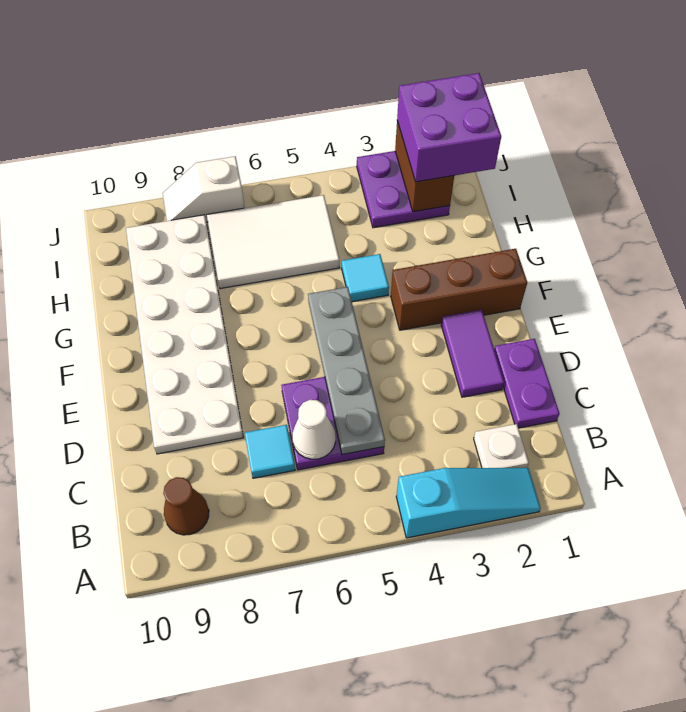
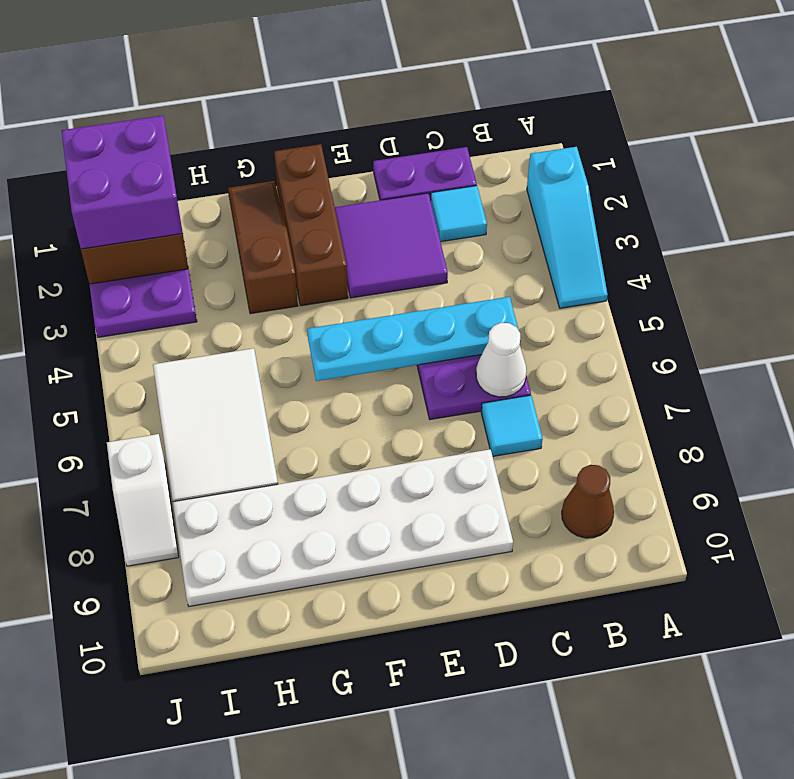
cyan slope A2:A4 level 1 top 4 -> cyan slope A2:A4 level 1 top 2
white plate B2 level 1 -> none
grey plate C5:F5 level 2 -> cyan plate C5:F5 level 2
purple tile D2:E2 level 1 -> purple tile D2:E3 level 1
none -> brown slope G1:G3 level 1 top 3
cyan tile G4 level 1 -> cyan tile C2 level 1

